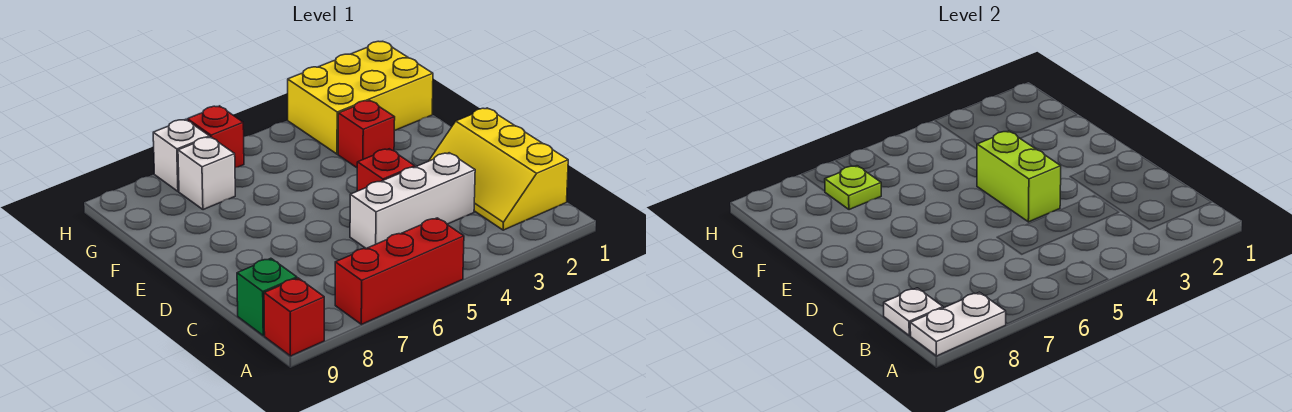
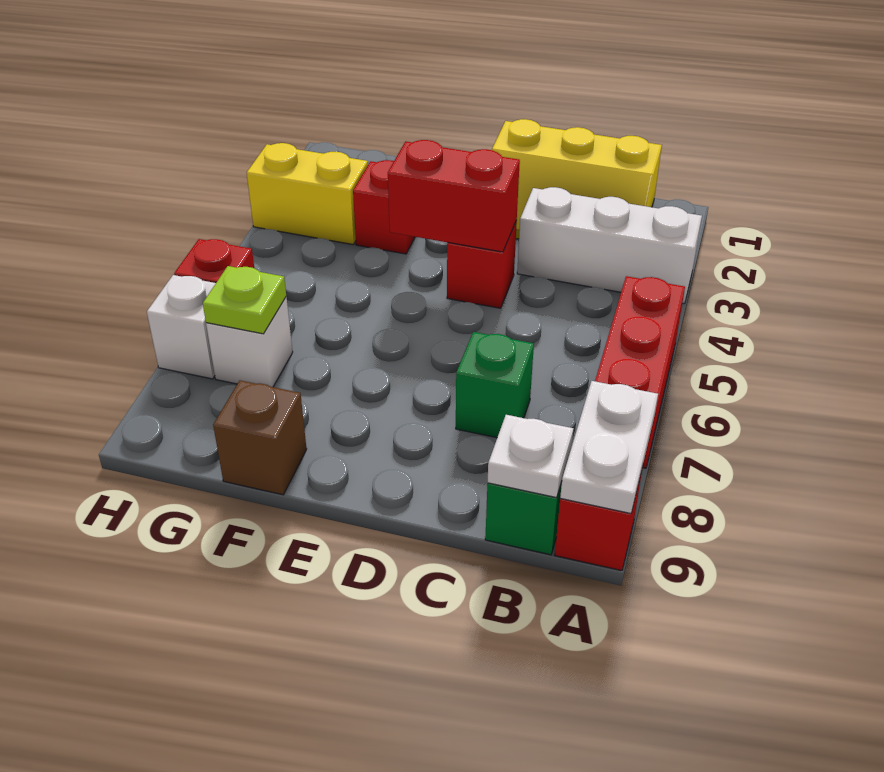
white brick C3:C5 level 1 -> white brick A3:C3 level 1
none -> green brick C7 level 1
lime brick D4:E4 level 2 -> red brick D4:E4 level 2
none -> brown brick F9 level 1
yellow brick G1:H3 level 1 -> yellow brick G3:H3 level 1

